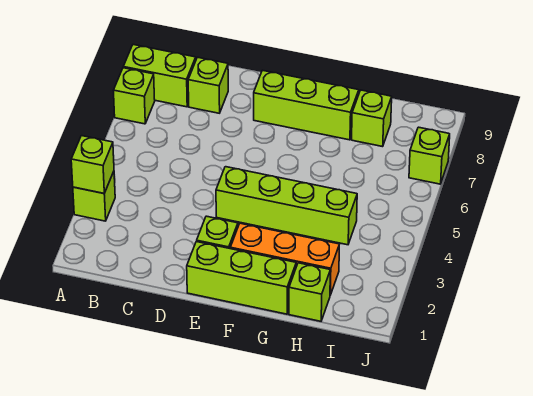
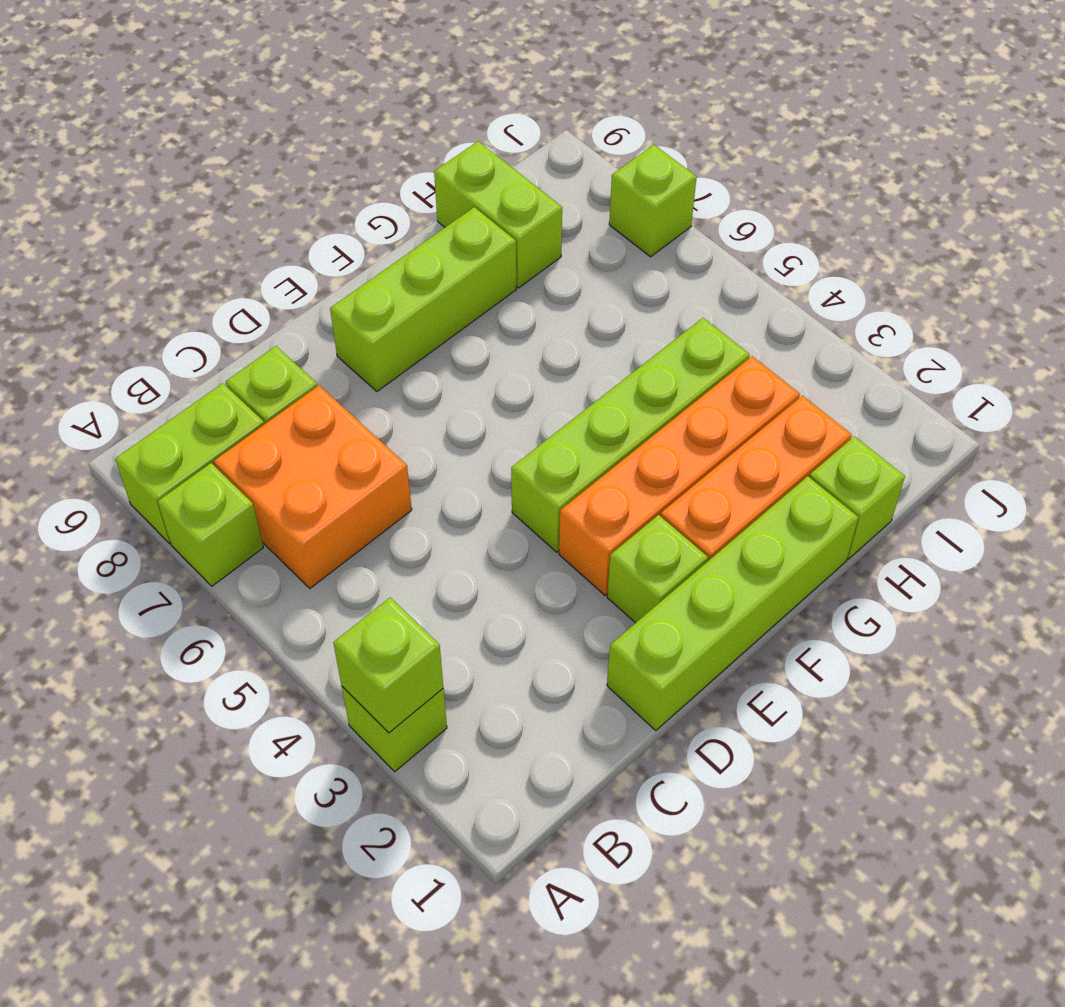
none -> orange brick B6:C7 level 1
lime brick E1:G1 level 1 -> lime brick D1:G1 level 1
none -> orange brick E3:H3 level 1
lime brick H8 level 1 -> lime brick H8:H9 level 1

